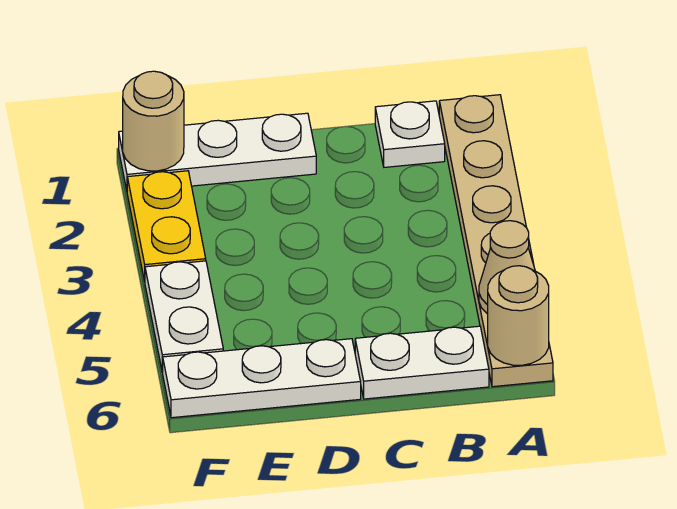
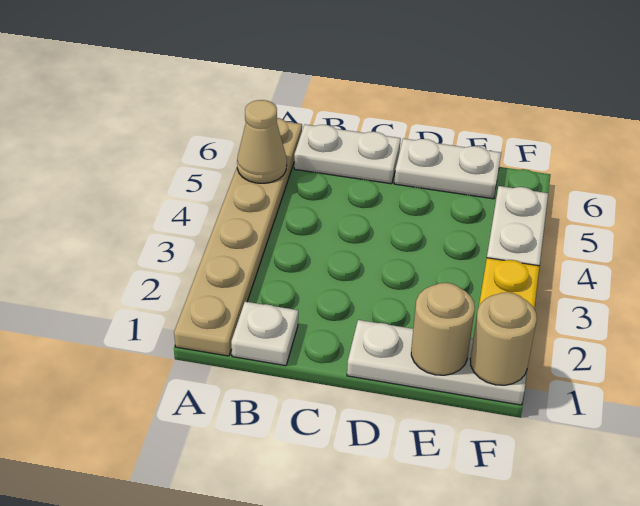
tan round brick A6 level 2 -> tan round brick E1 level 2
white plate D6:F6 level 1 -> white plate D6:E6 level 1

